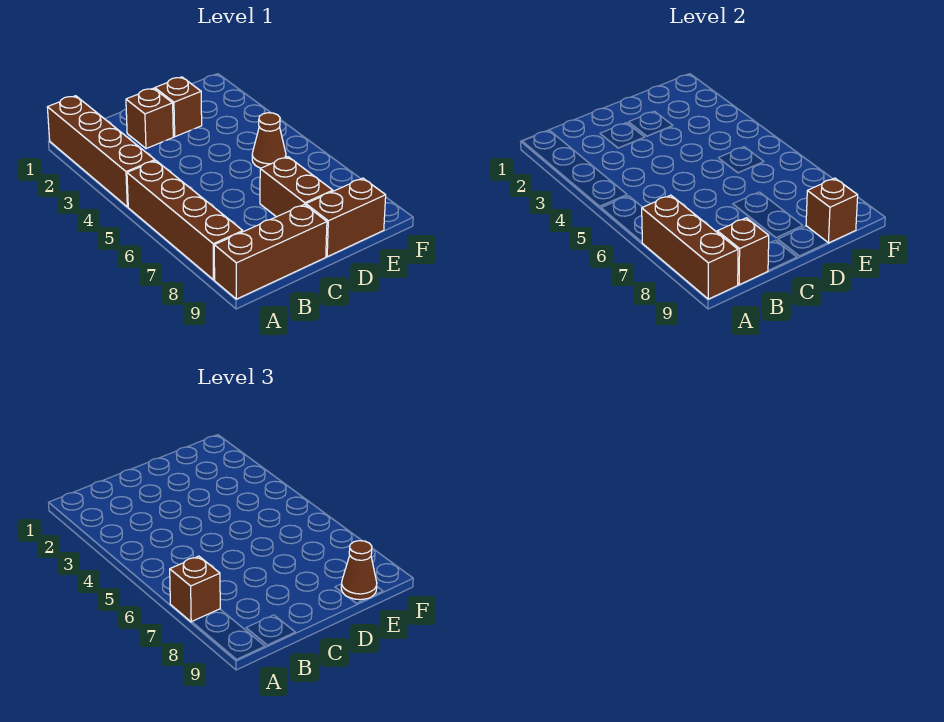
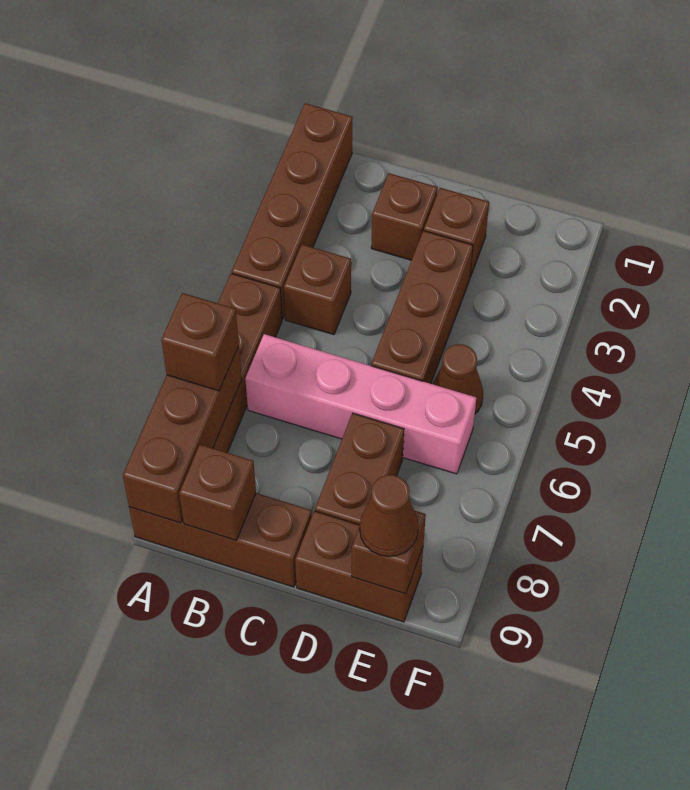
none -> brown brick B4 level 1
none -> pink brick B6:E6 level 1
none -> brown brick D3:D5 level 1

